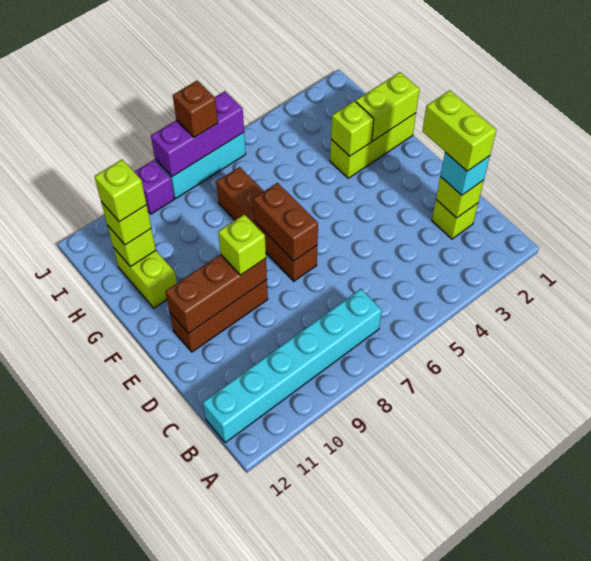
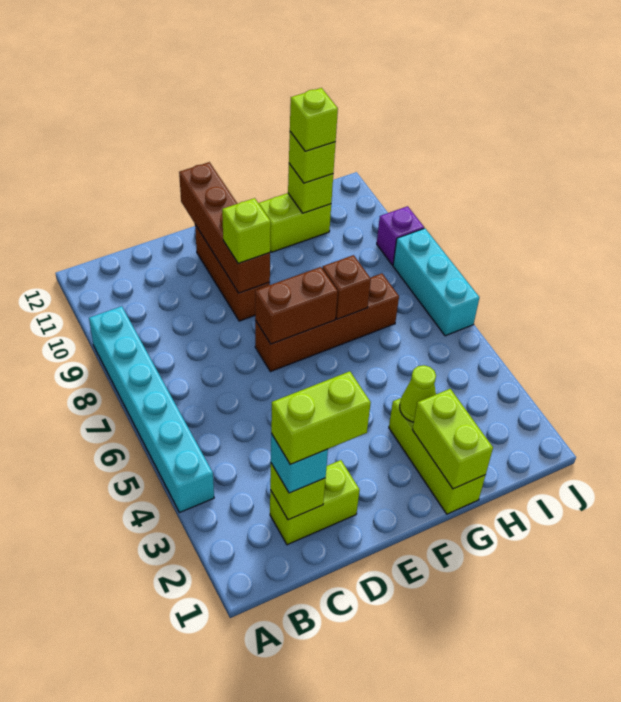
cyan brick B7:B12 level 1 -> cyan brick A4:A9 level 1
lime brick C2 level 1 -> lime brick C2:D2 level 1
brown brick E9:E11 level 2 -> brown brick E9:E12 level 2
lime brick G3 level 2 -> lime cone G3 level 2
purple brick J6:J8 level 2 -> none
brown brick J7 level 3 -> brown brick G7 level 2

